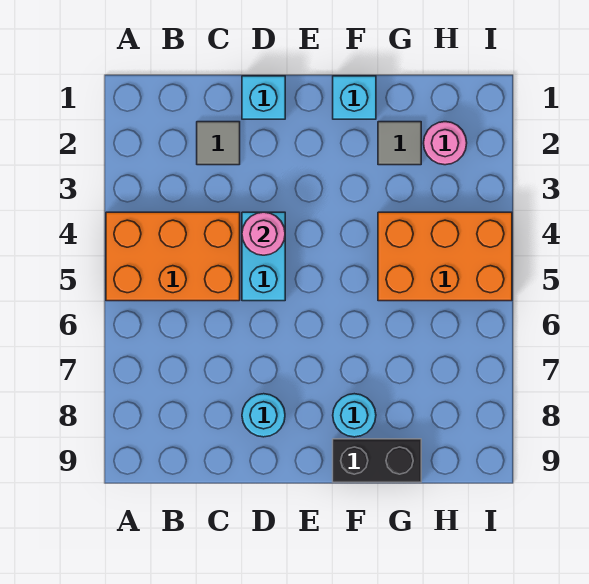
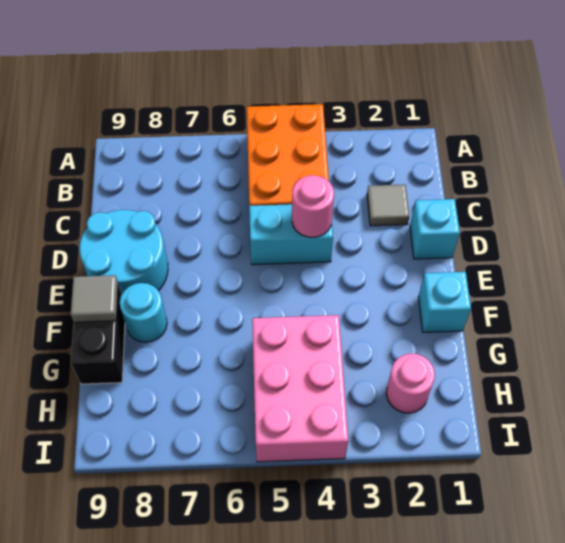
cyan round brick D8 level 1 -> cyan round brick D8:E9 level 1
grey tile G2 level 1 -> grey tile F9 level 2
orange brick G4:I5 level 1 -> pink brick G4:I5 level 1

